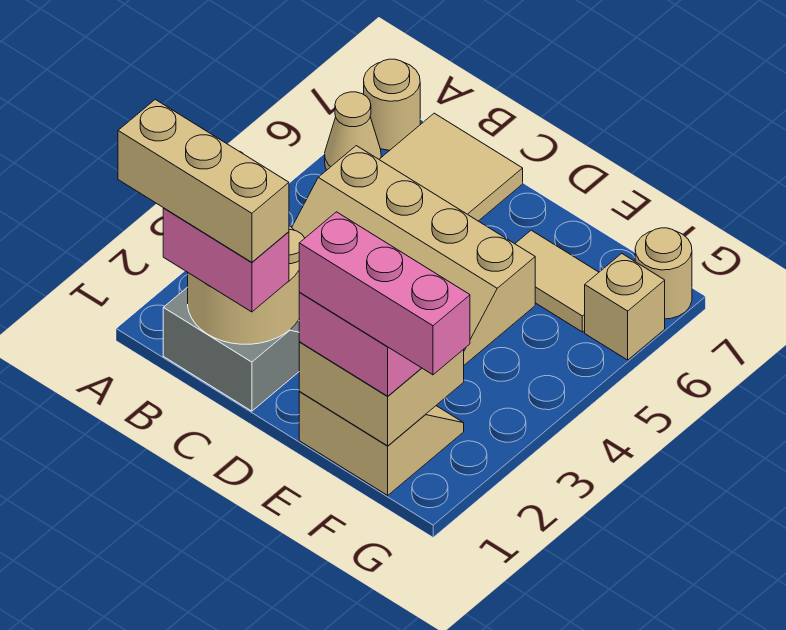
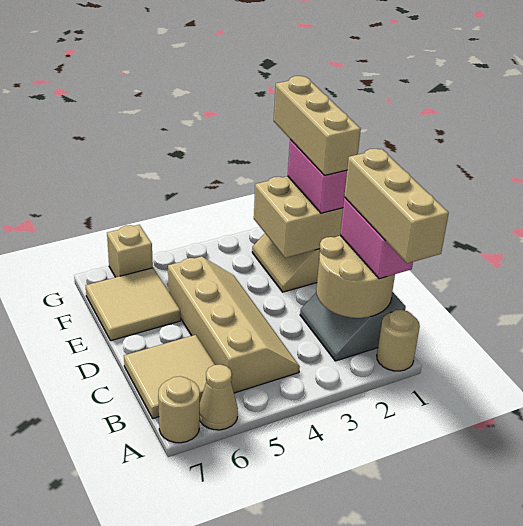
pink brick E1:G1 level 4 -> tan brick E1:G1 level 4
tan tile E6:F6 level 1 -> tan tile E6:F7 level 1
tan round brick G7 level 1 -> tan round brick A1 level 1

